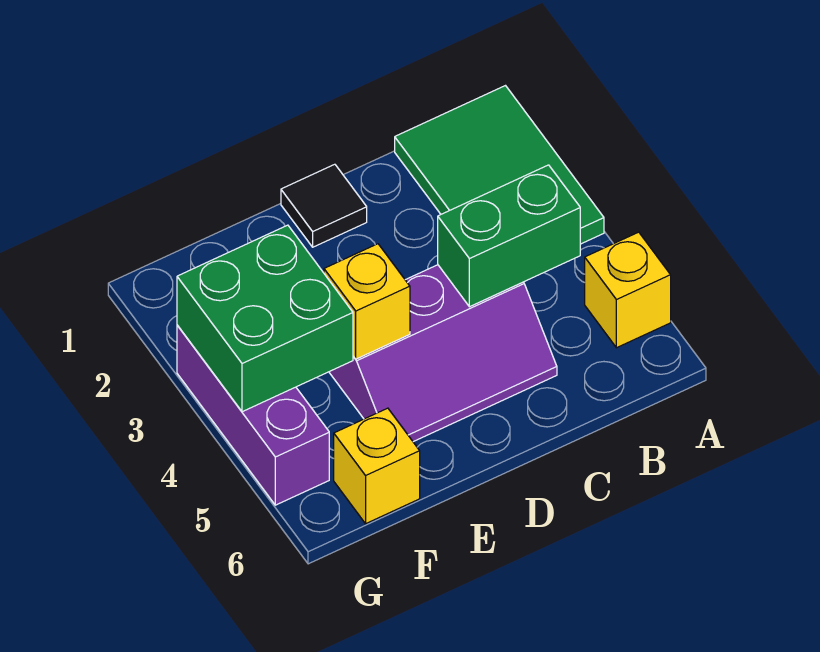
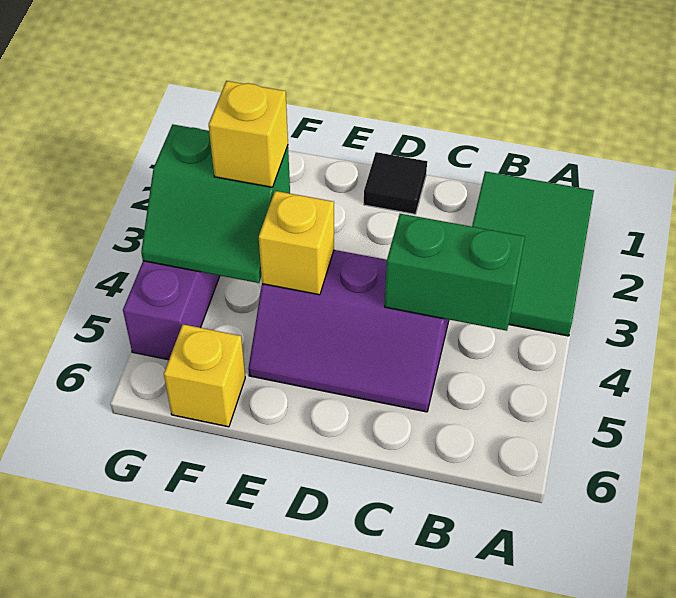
yellow brick A5 level 1 -> yellow brick F3 level 3
green brick F3:G4 level 2 -> green slope F3:G4 level 2 top 3

